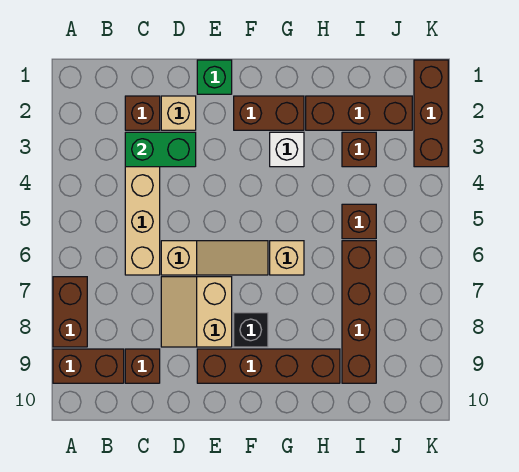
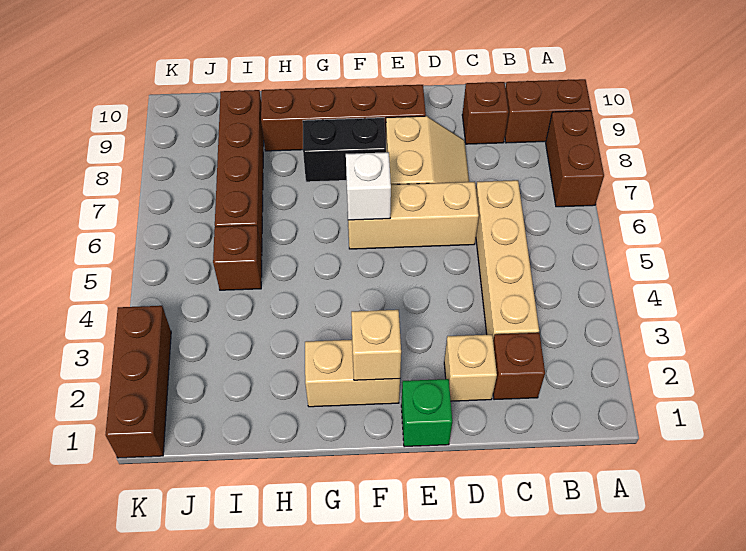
green brick C3:D3 level 2 -> none
tan slope D6:F6 level 1 top D -> tan brick D6:F6 level 1
brown brick F2:G2 level 1 -> tan brick F2:G2 level 1
black brick F8 level 1 -> black brick F8:G8 level 1
white brick G3 level 1 -> white brick F6 level 2
tan brick G6 level 1 -> tan brick F2 level 2
brown brick H2:J2 level 1 -> none
brown brick I3 level 1 -> none

